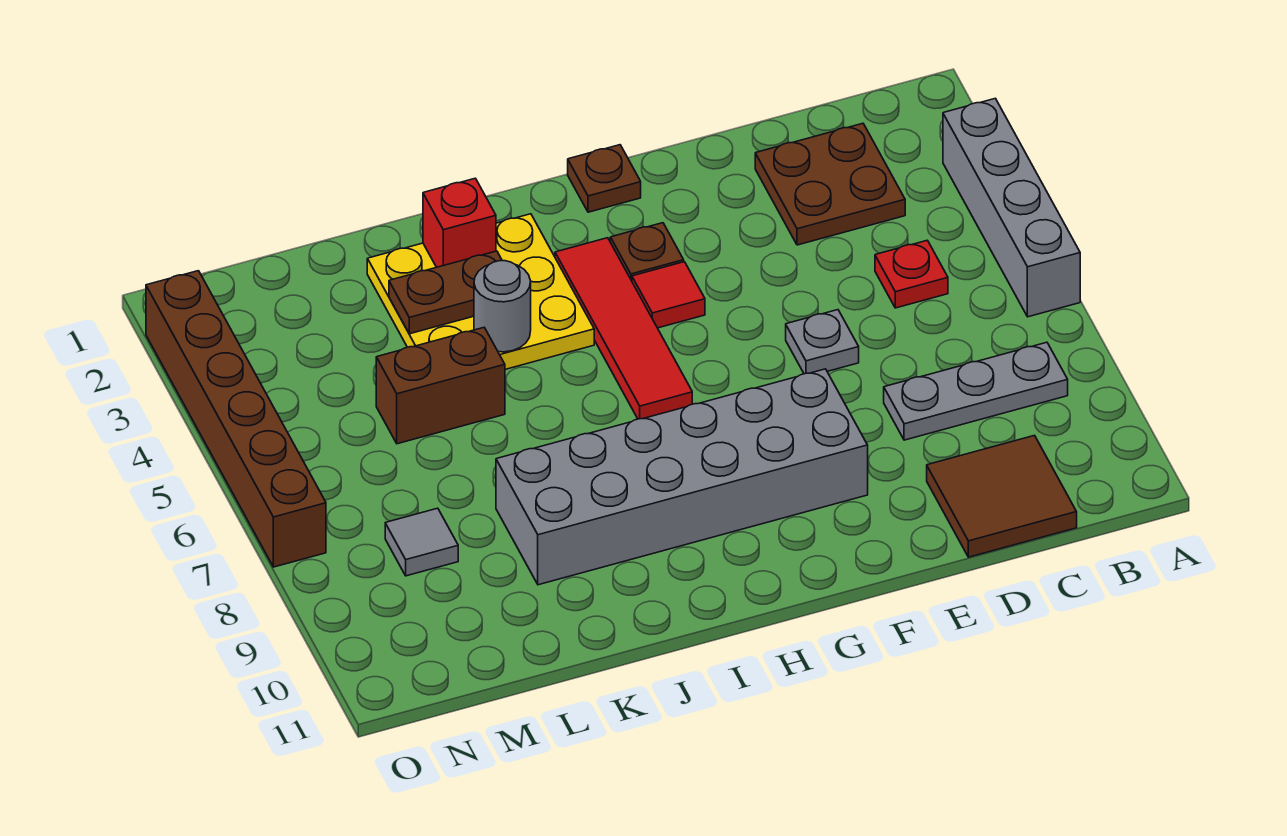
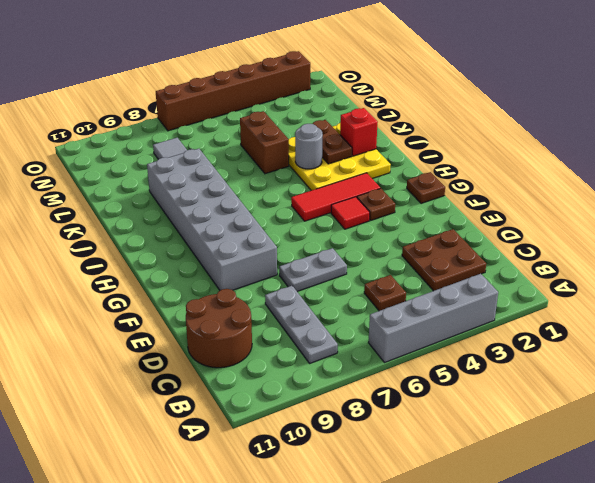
red plate C5 level 1 -> brown plate C5 level 1
brown tile C10:D11 level 1 -> brown round brick C10:D11 level 1
grey plate E6 level 1 -> grey plate E6:E7 level 1
red tile H3:H6 level 1 -> red tile H3:H5 level 1

